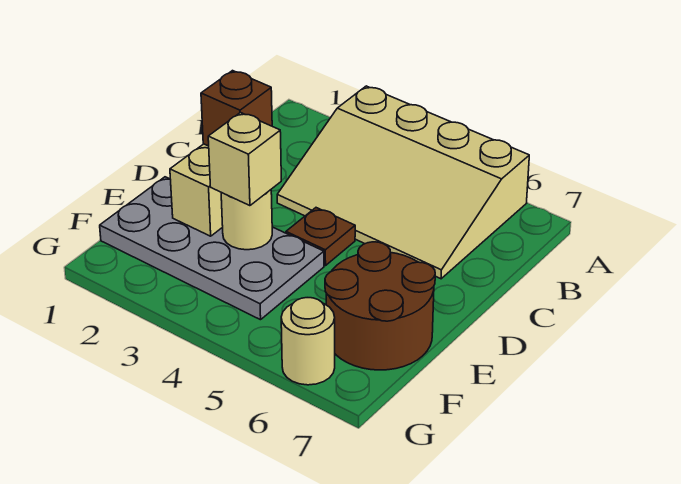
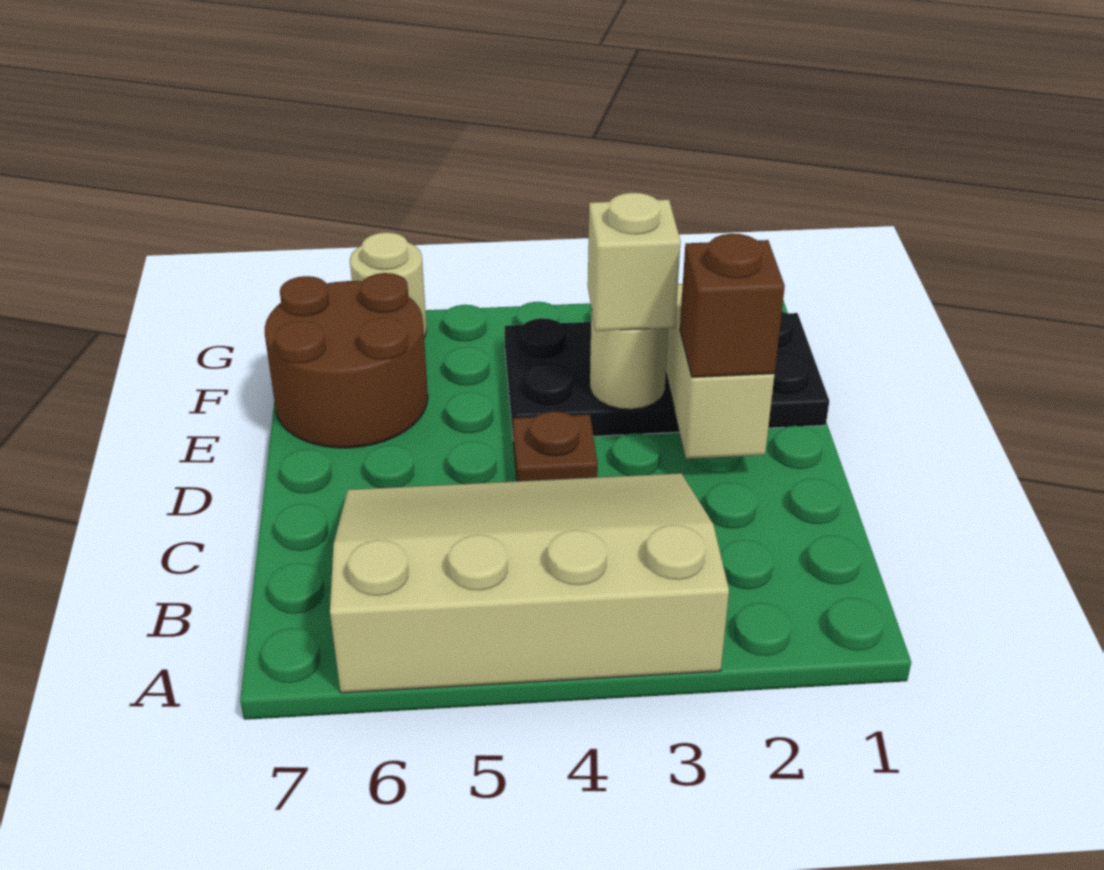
grey plate E1:F4 level 1 -> black plate E1:F4 level 1

